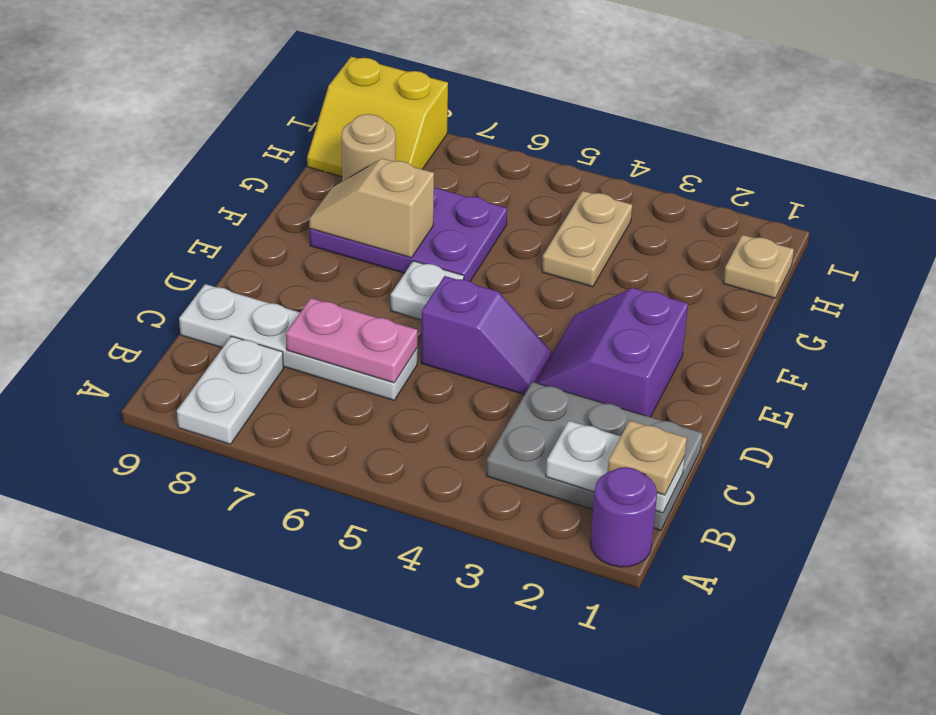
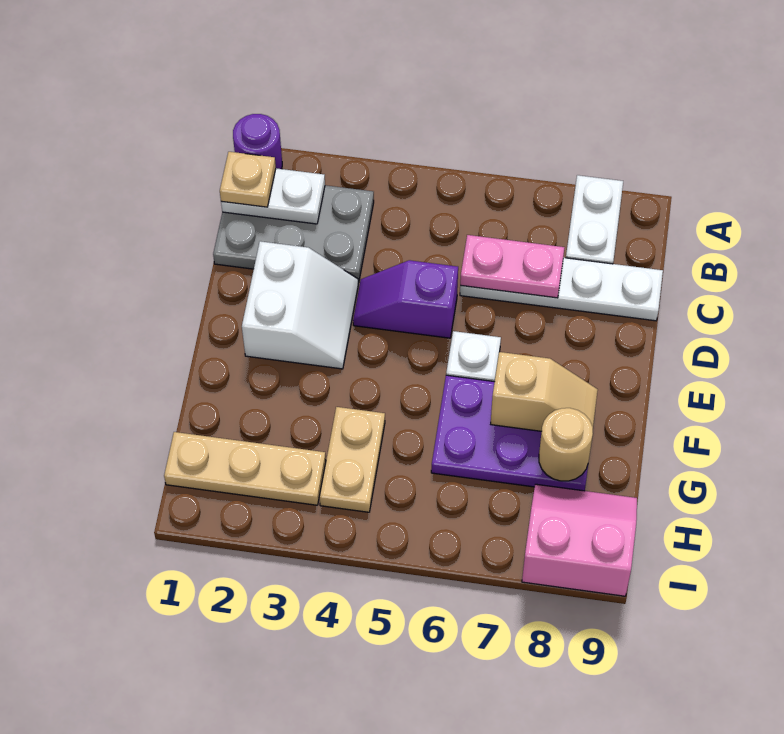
purple slope D2:E3 level 1 top 2 -> white slope D2:E3 level 1 top 2
tan plate H1 level 1 -> tan plate H1:H3 level 1
yellow slope H8:I9 level 1 top I -> pink slope H8:I9 level 1 top I

